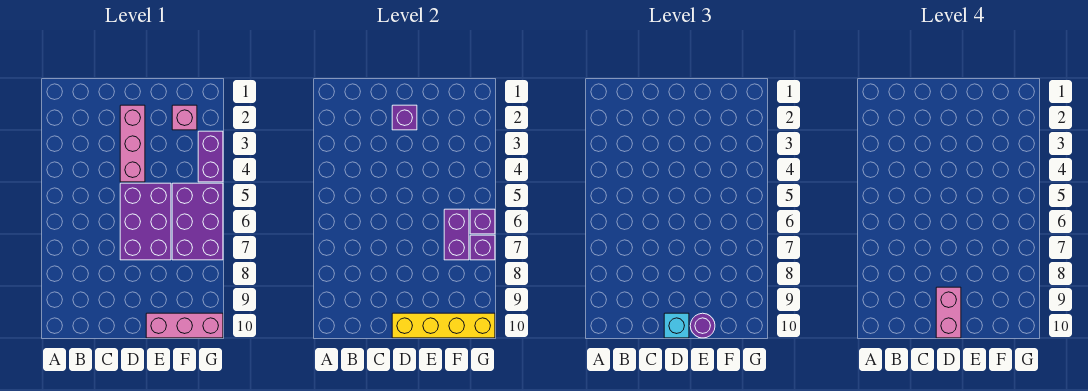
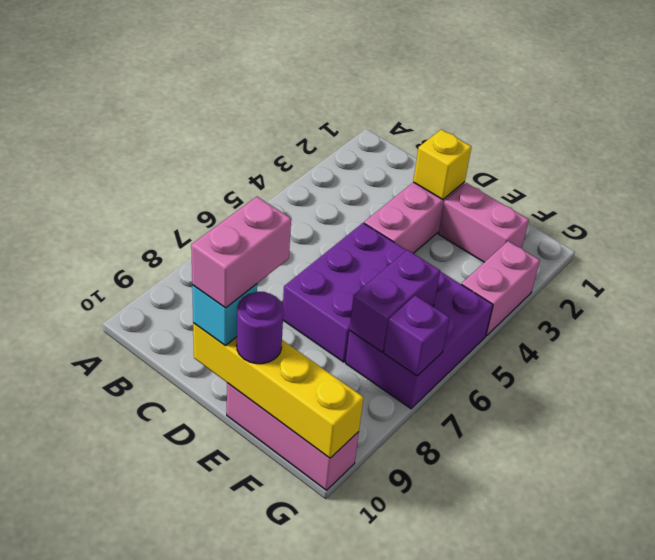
purple brick D2 level 2 -> yellow brick D2 level 2
pink brick F2 level 1 -> pink brick E2:F2 level 1
purple brick G3:G4 level 1 -> pink brick G3:G4 level 1
purple brick G6 level 2 -> none

